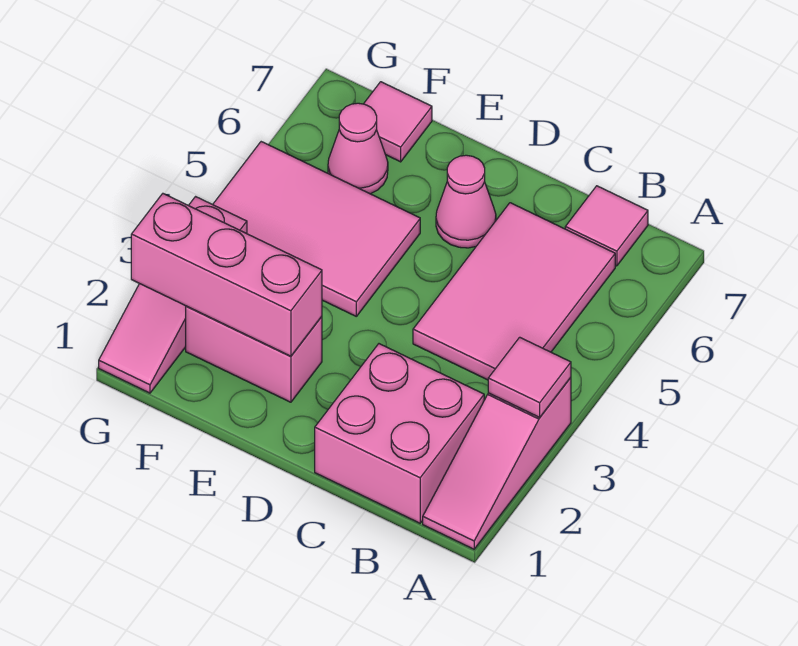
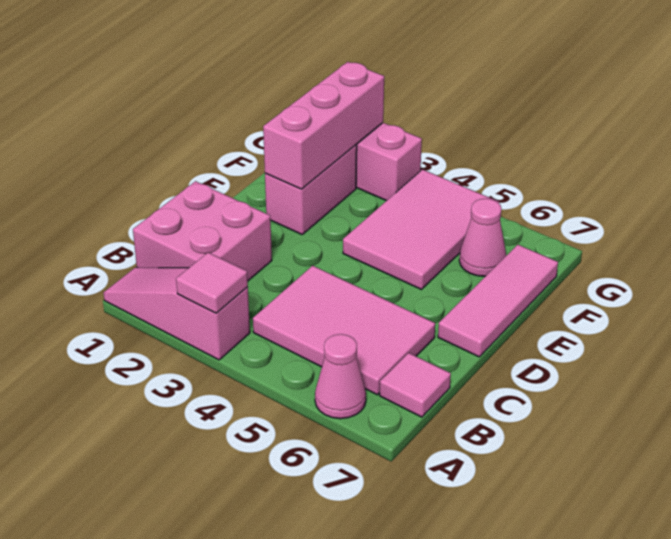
pink cone D6 level 1 -> pink cone A6 level 1
pink tile F7 level 1 -> pink tile D7:F7 level 1

